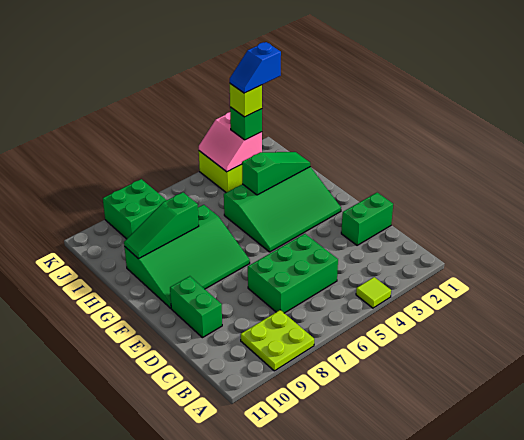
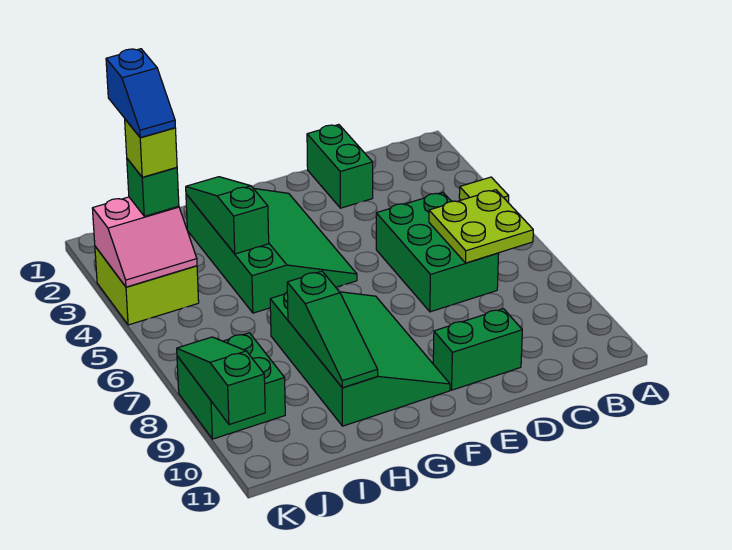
lime plate A8:B9 level 1 -> lime plate B6:C7 level 2
none -> green slope K8:K10 level 2 top 10

